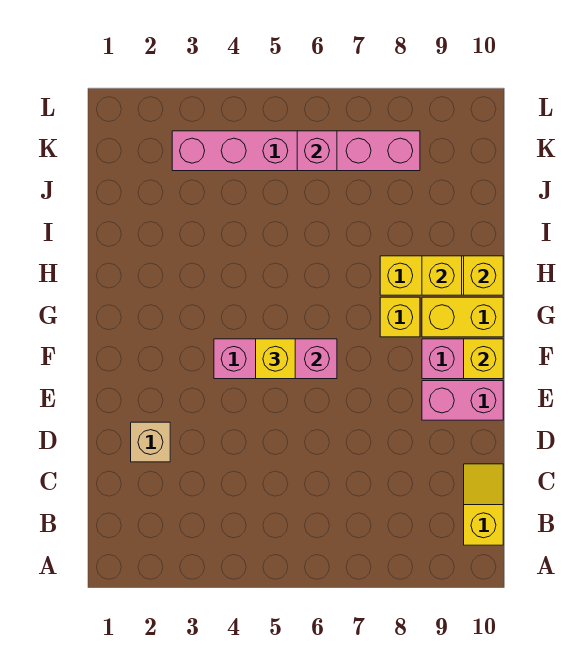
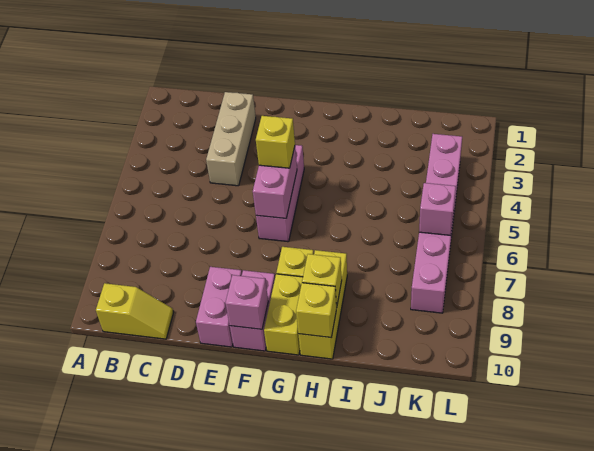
tan brick D2 level 1 -> tan brick D2:D4 level 1
yellow brick F10 level 2 -> pink brick F10 level 2

